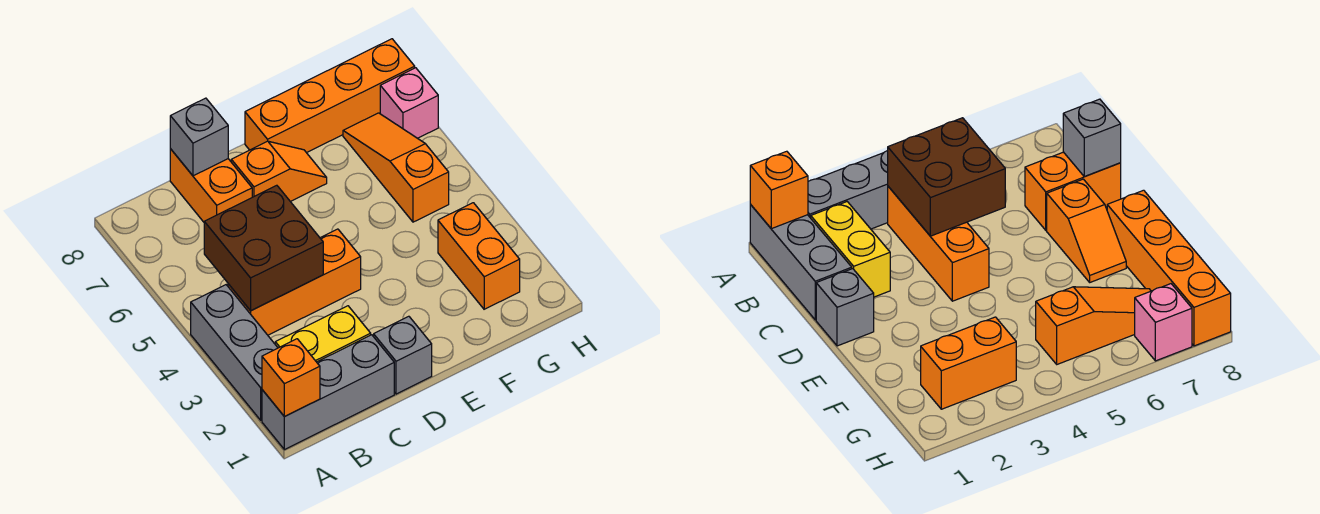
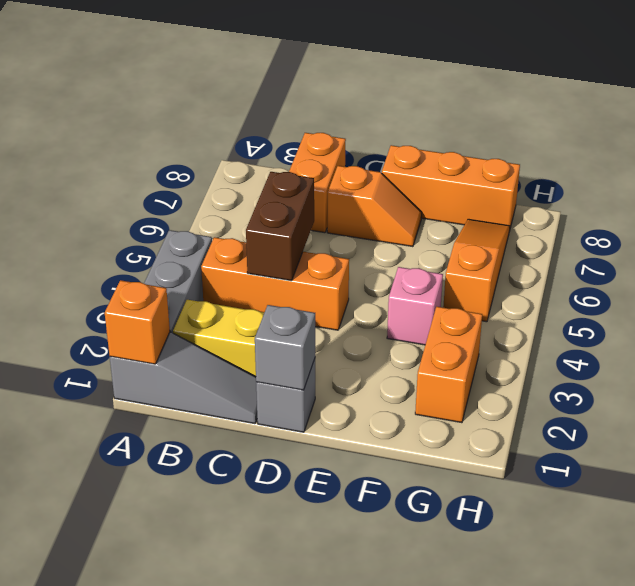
grey brick A1:C1 level 1 -> grey slope A1:C1 level 1 top A
brown brick B4:C5 level 2 -> brown brick C4:C5 level 2
grey brick C8 level 2 -> grey brick D1 level 2
orange brick E8:H8 level 1 -> orange brick E8:G8 level 1
pink brick H7 level 1 -> pink brick F4 level 1

